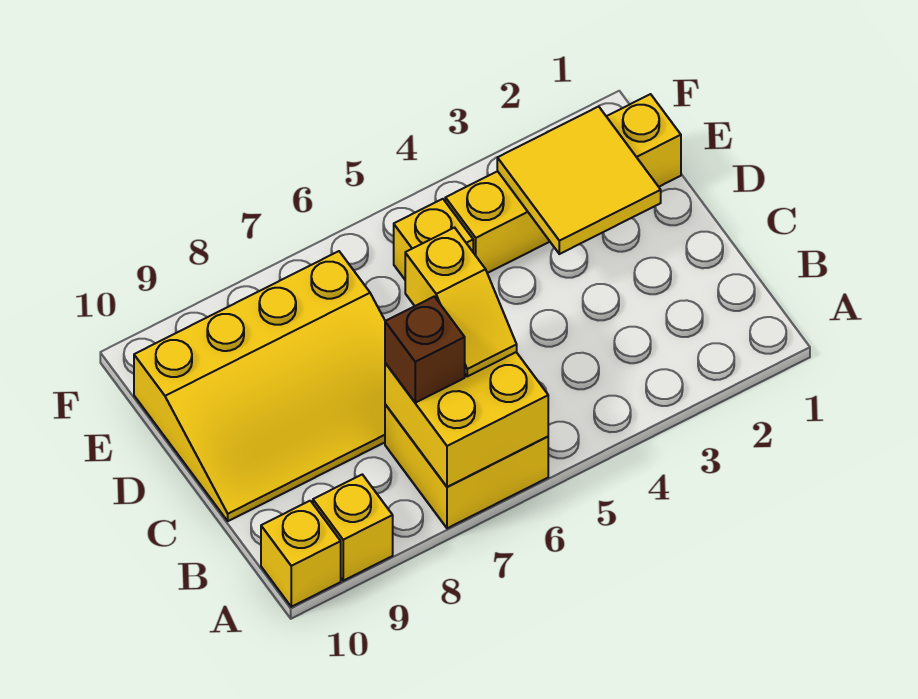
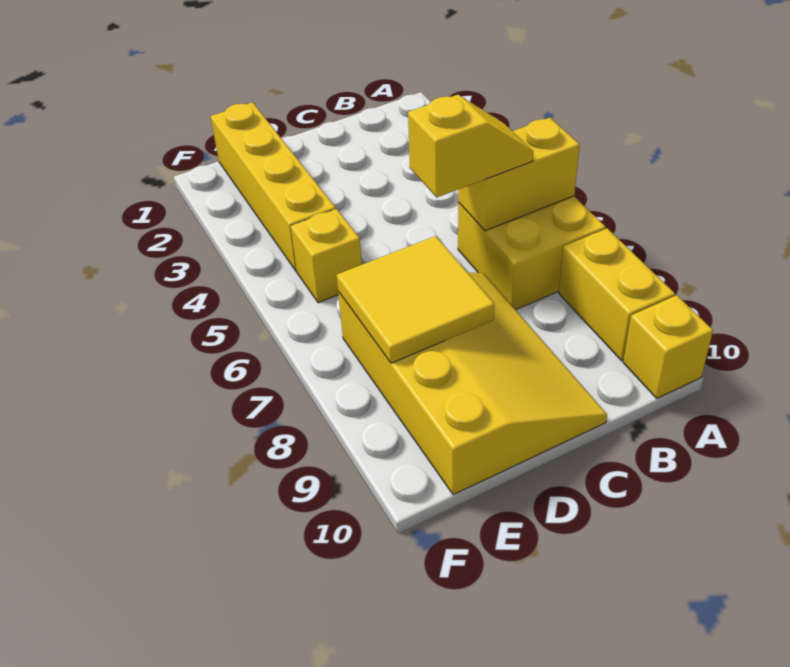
yellow brick A6:B7 level 2 -> yellow brick A6:B6 level 2
yellow brick A9 level 1 -> yellow brick A8:A9 level 1
brown brick B7 level 3 -> none
yellow tile D2:E3 level 2 -> yellow tile D7:E8 level 2

